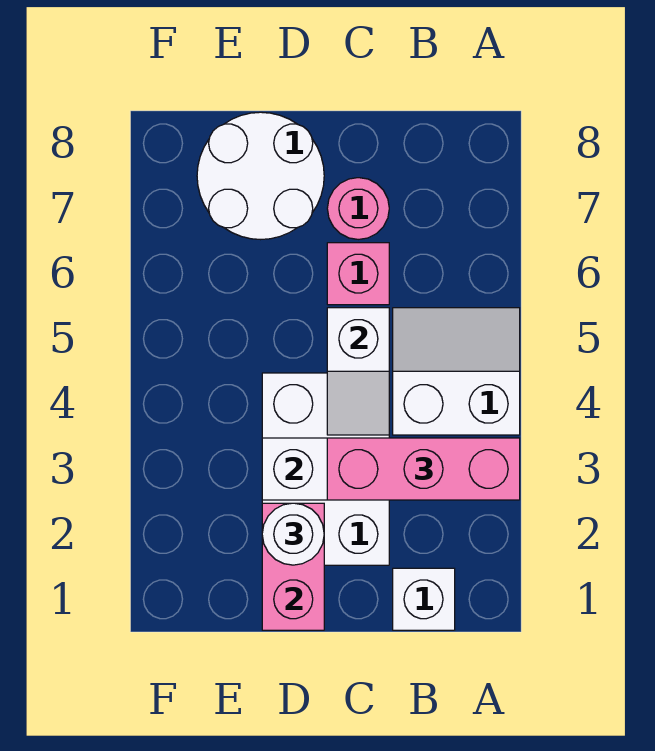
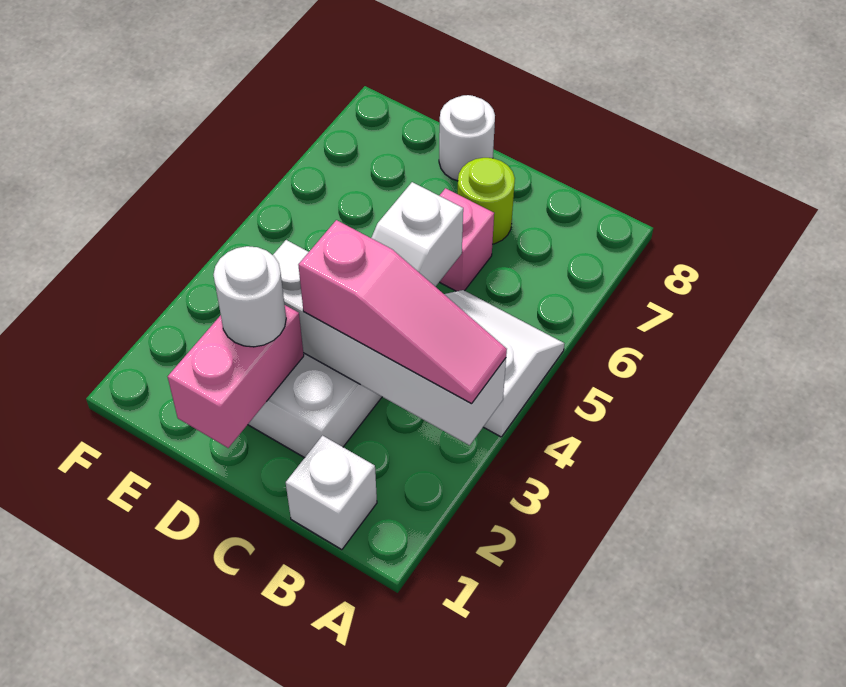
pink brick A3:C3 level 3 -> pink slope A3:C3 level 3 top C
pink round brick C7 level 1 -> lime round brick C7 level 1
white round brick D7:E8 level 1 -> white round brick D8 level 1

